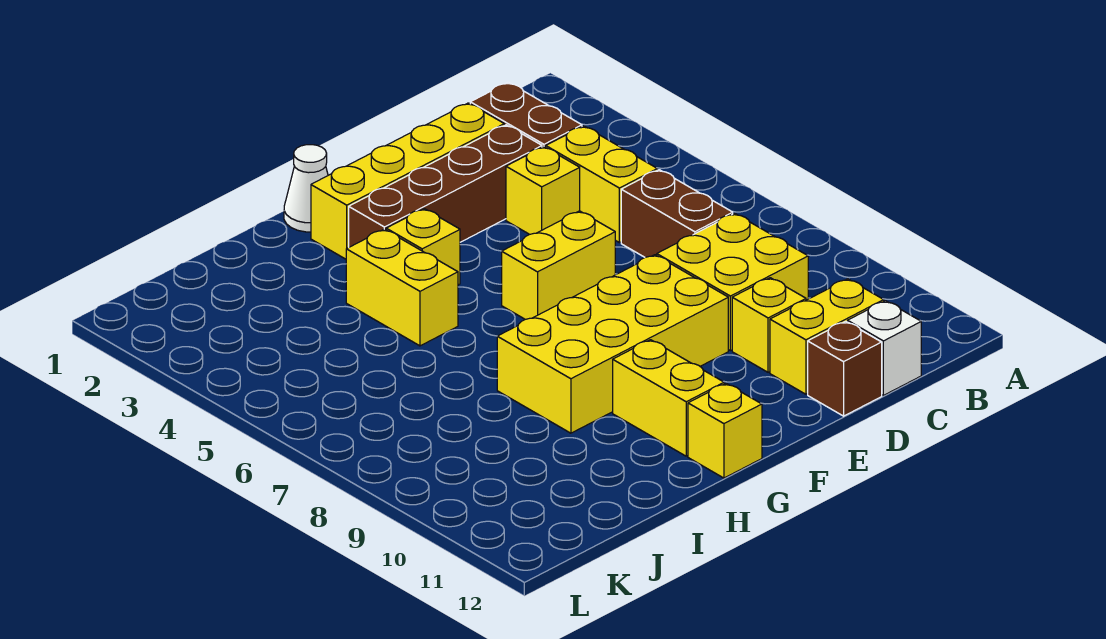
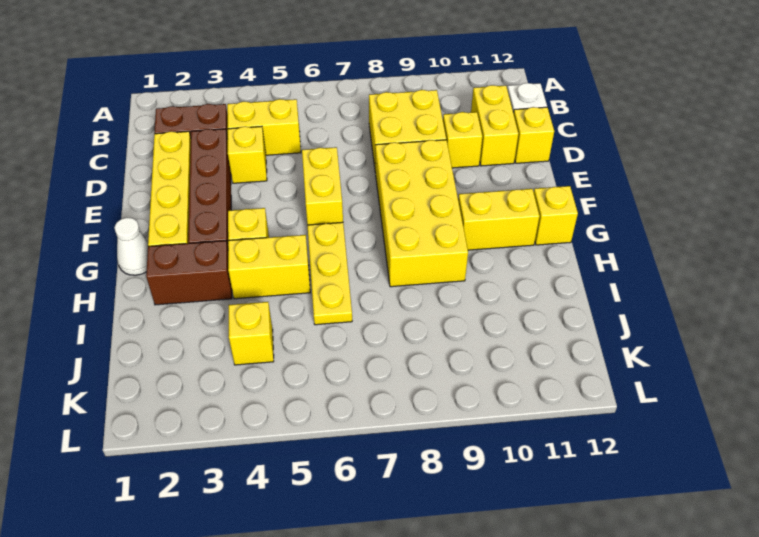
brown brick C6:C7 level 1 -> brown brick H2:H3 level 1
brown brick D12 level 1 -> yellow brick D12 level 1
none -> yellow plate G6:I6 level 1
none -> yellow brick J4 level 1

